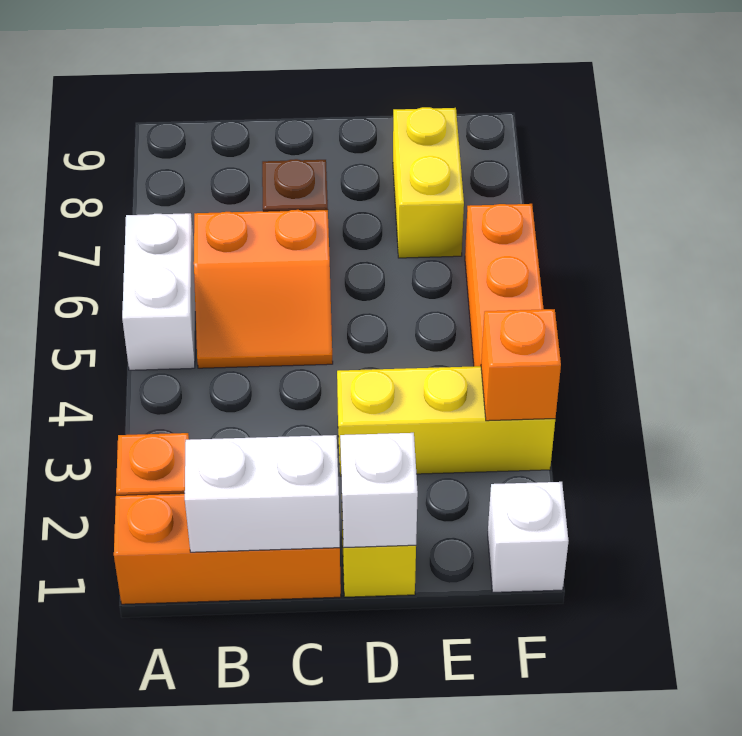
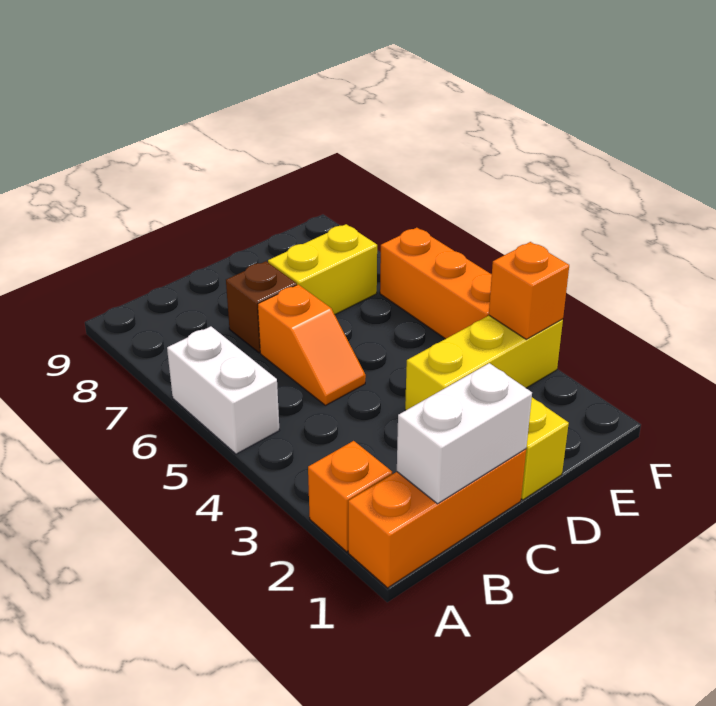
orange slope B5:C6 level 1 top 6 -> orange slope C5:C6 level 1 top 6
white brick D1 level 2 -> none
yellow brick E7:E8 level 1 -> yellow brick D7:E7 level 1
white brick F1 level 1 -> none

